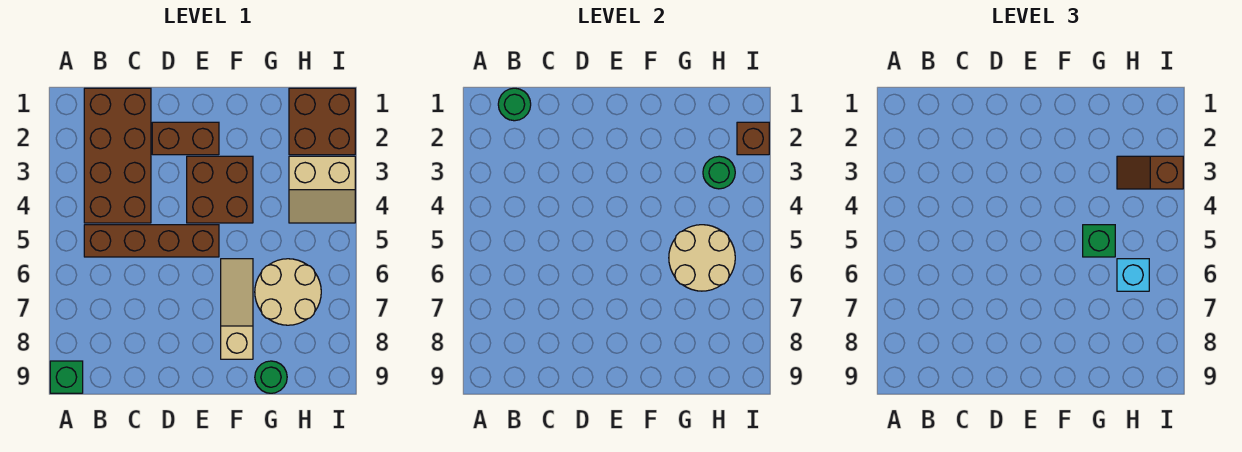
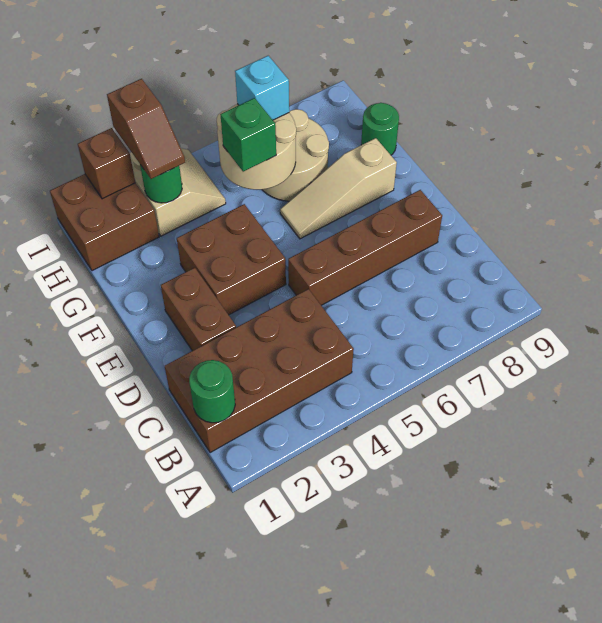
green brick A9 level 1 -> none
brown brick B5:E5 level 1 -> brown brick D5:D8 level 1

